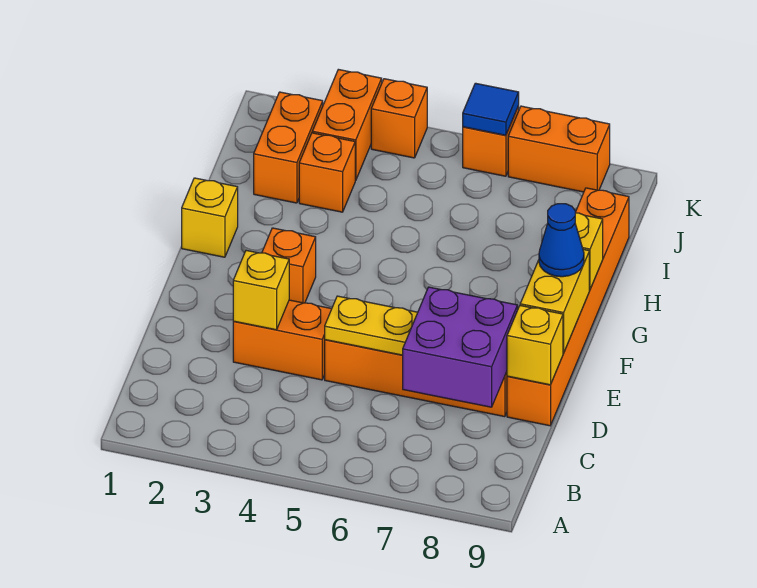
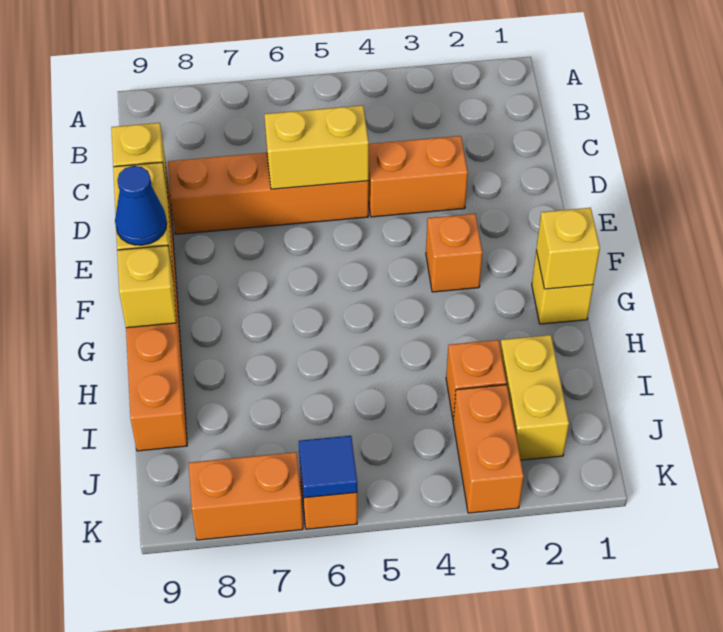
purple brick C7:D8 level 2 -> none
yellow brick D3 level 2 -> yellow brick G1 level 2
yellow plate D5:D6 level 2 -> yellow brick D5:D6 level 2
orange brick I2:J2 level 1 -> yellow brick I2:J2 level 1
orange brick K4 level 1 -> none

